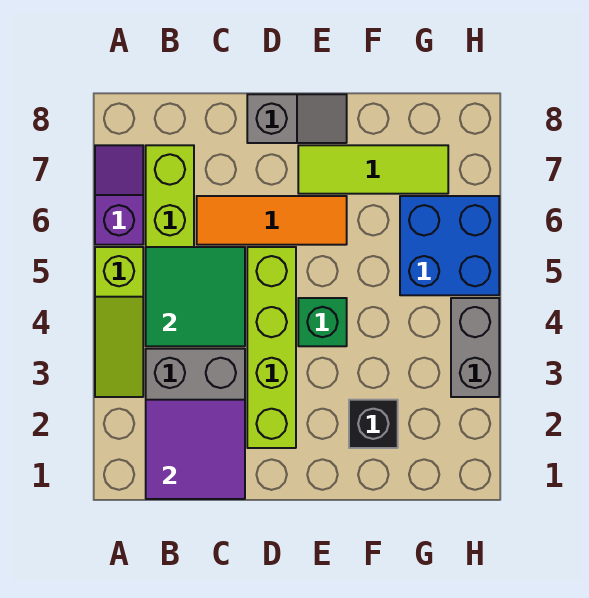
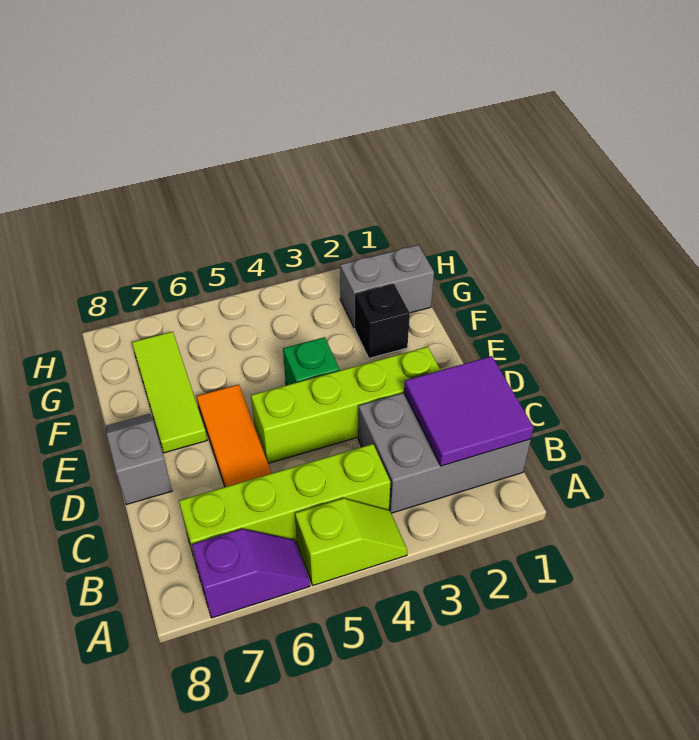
lime slope A3:A5 level 1 top 5 -> lime slope A4:A5 level 1 top 5
purple slope A6:A7 level 1 top 6 -> purple slope A6:A7 level 1 top 7
green tile B4:C5 level 2 -> none
blue brick G5:H6 level 1 -> none
grey brick H3:H4 level 1 -> grey brick G1:G2 level 1

